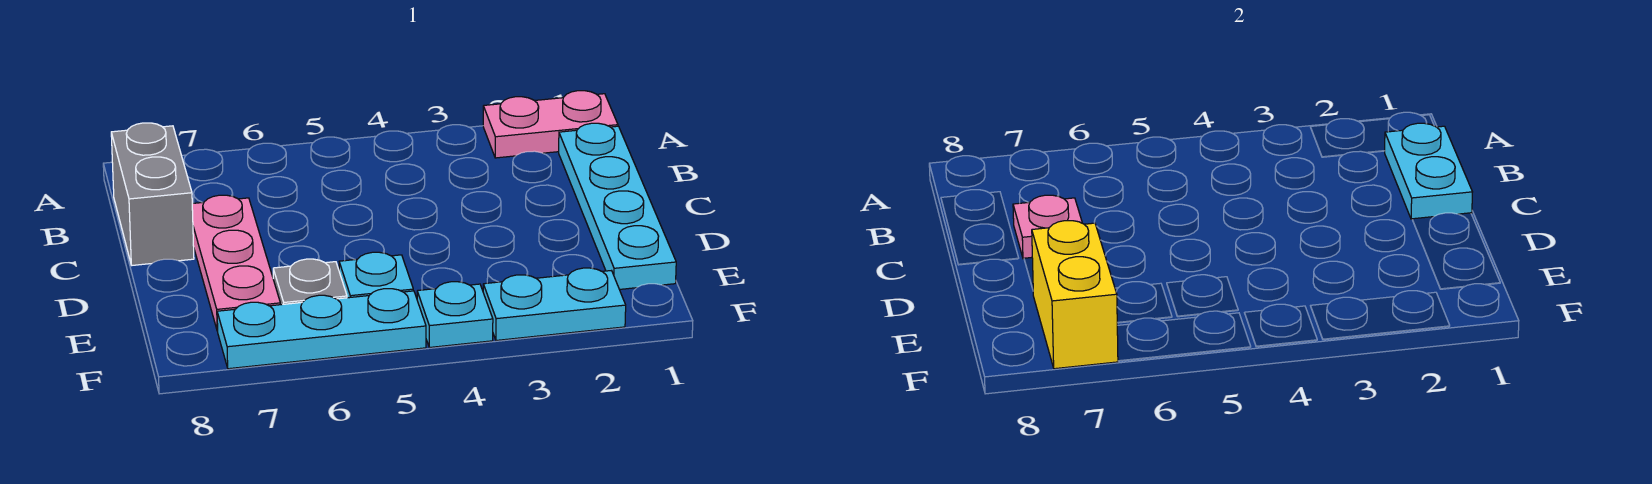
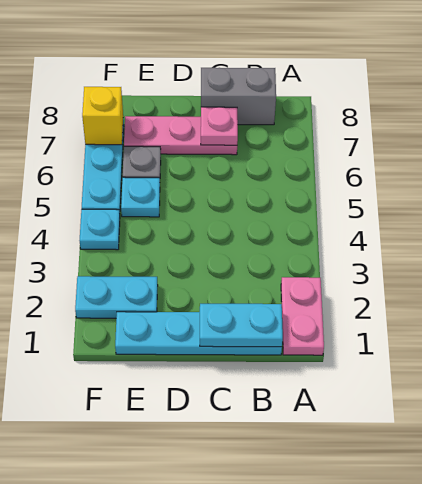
yellow brick E7:F7 level 2 -> yellow brick F7 level 2
cyan plate F2:F3 level 1 -> cyan plate E2:F2 level 1

